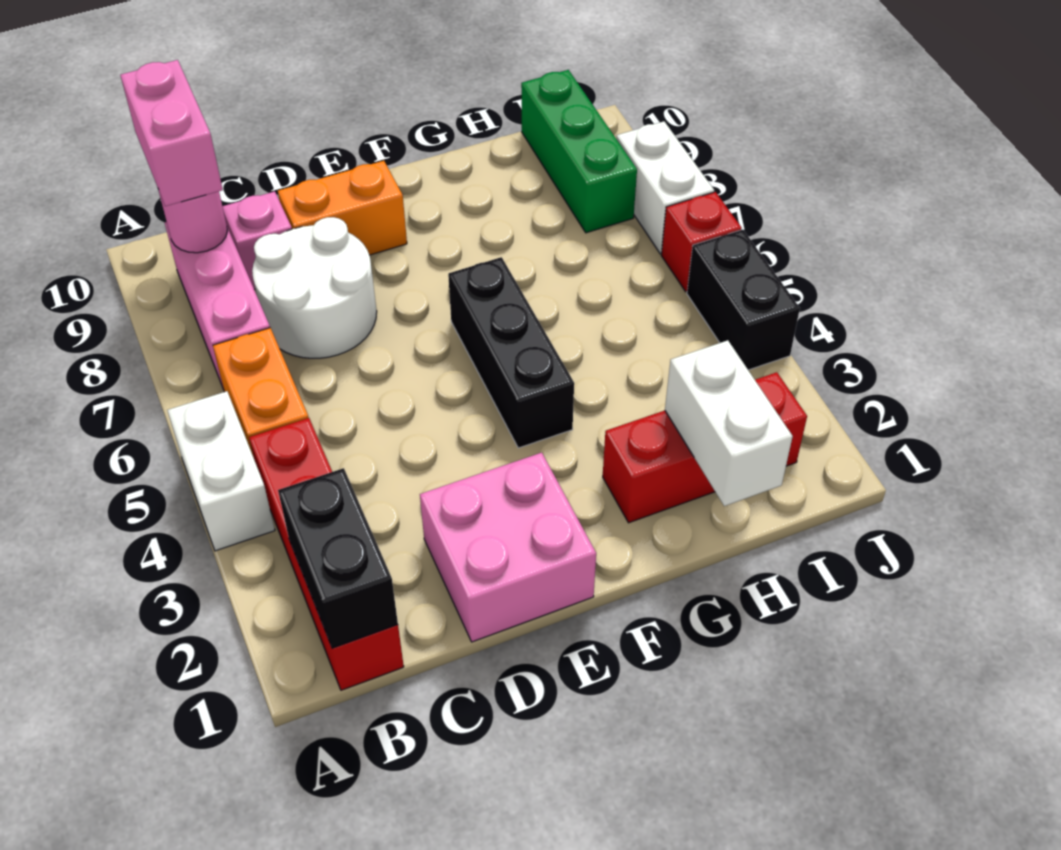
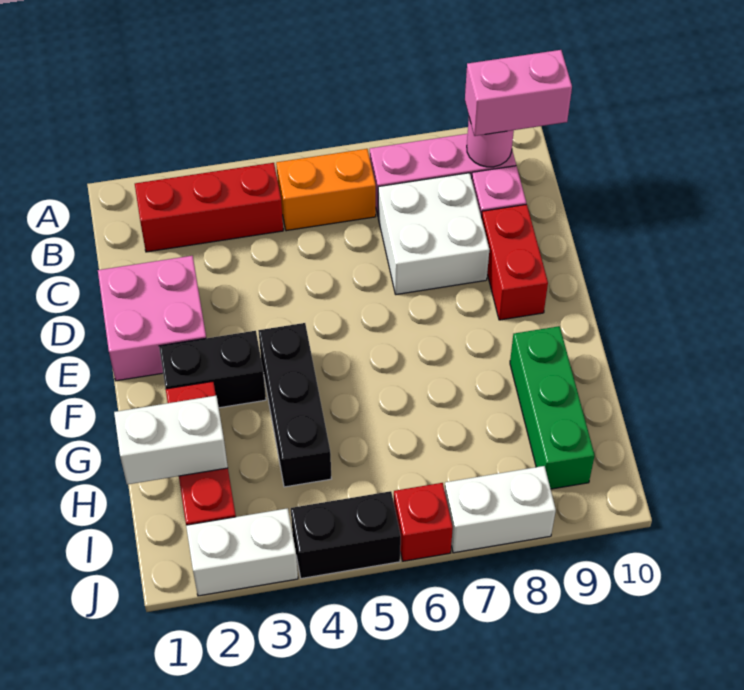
white brick A4:A5 level 1 -> white brick J2:J3 level 1
red brick B1:B4 level 1 -> red brick B2:B4 level 1
black brick B1:B2 level 2 -> black brick F2:F3 level 1
white round brick C7:D8 level 1 -> white brick C7:D8 level 1
orange brick D9:E9 level 1 -> red brick D9:E9 level 1
black brick F4:F6 level 1 -> black brick F4:H4 level 1
green brick I8:I10 level 1 -> green brick G9:I9 level 1

